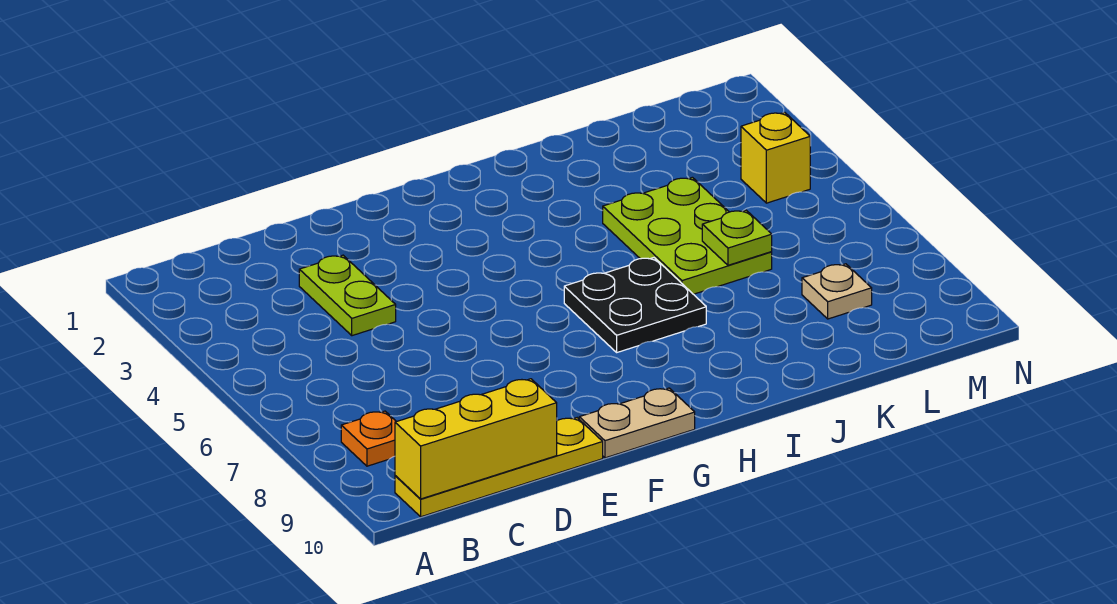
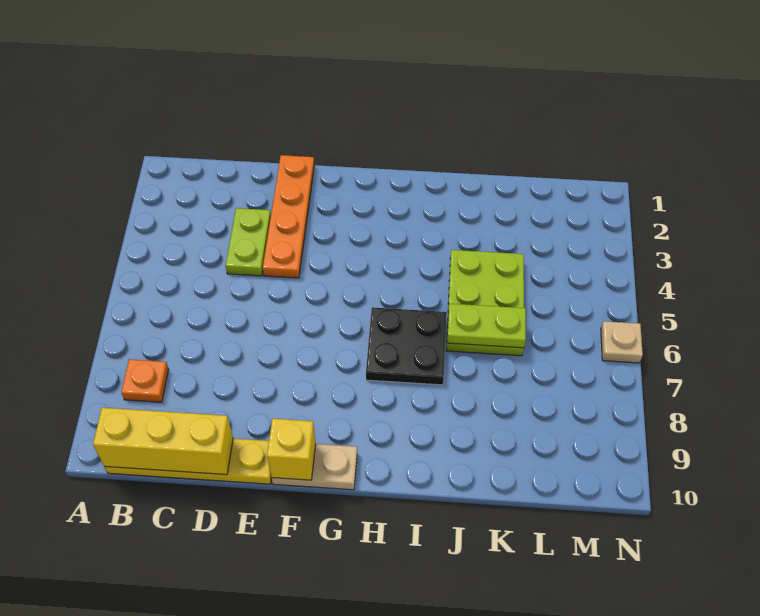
none -> orange plate E1:E4 level 1
lime plate K6 level 2 -> lime plate J6:K6 level 2
tan plate L8 level 1 -> tan plate N6 level 1
yellow brick M4 level 1 -> yellow brick F10 level 2

